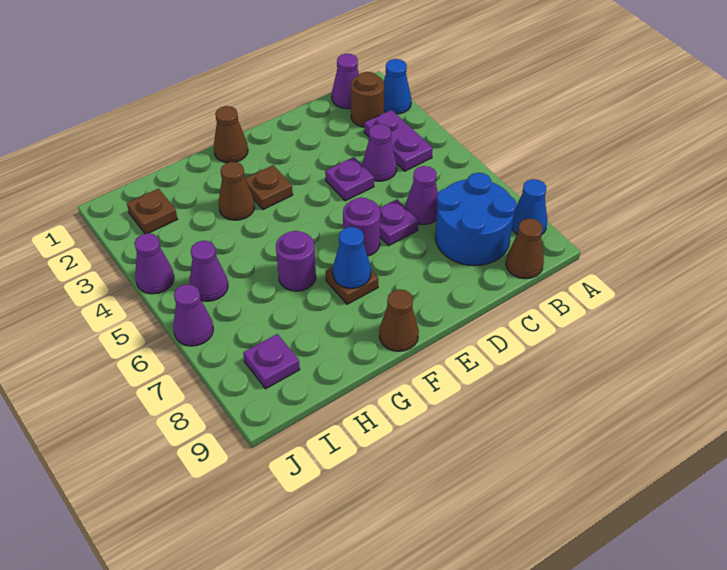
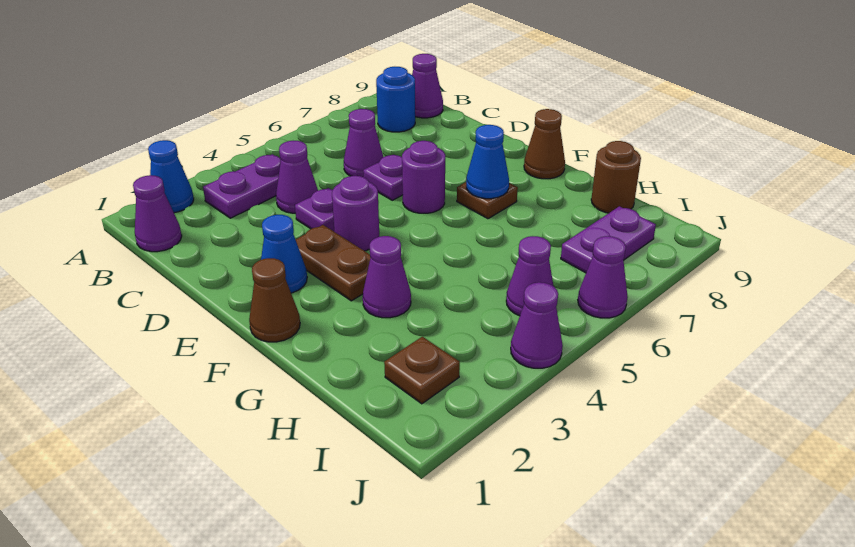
blue cone A8 level 1 -> blue cone E2 level 1
brown round brick B2 level 1 -> brown round brick H9 level 1
blue round brick B7:C8 level 1 -> blue round brick B8 level 1
brown cone B9 level 1 -> purple cone B9 level 1
brown plate F3 level 1 -> brown plate E3:F3 level 1
brown cone G3 level 1 -> purple cone G3 level 1
purple round brick G6 level 1 -> purple round brick E4 level 1
purple plate I8 level 1 -> purple plate I7:I8 level 1

